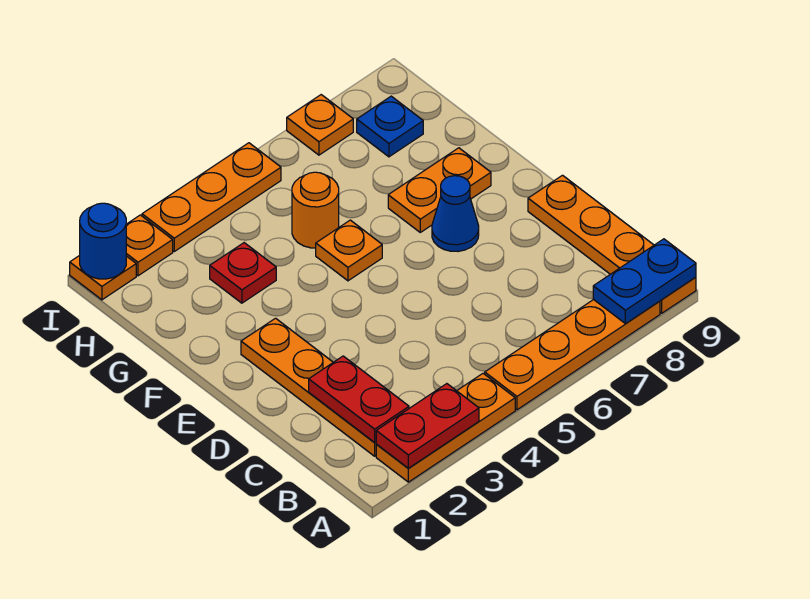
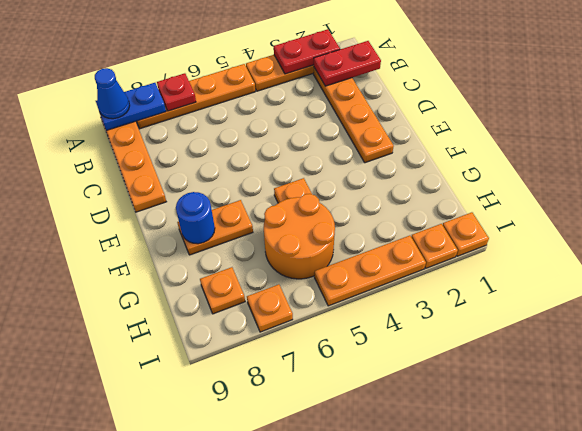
red plate B2:C2 level 2 -> red plate B1:B2 level 2
blue cone E7 level 1 -> blue cone A9 level 3
red plate G3 level 1 -> red plate A7 level 2
orange round brick G5 level 1 -> orange round brick G5:H6 level 1
blue plate H8 level 1 -> orange plate H8 level 1
blue round brick I1 level 2 -> blue round brick F8 level 2

